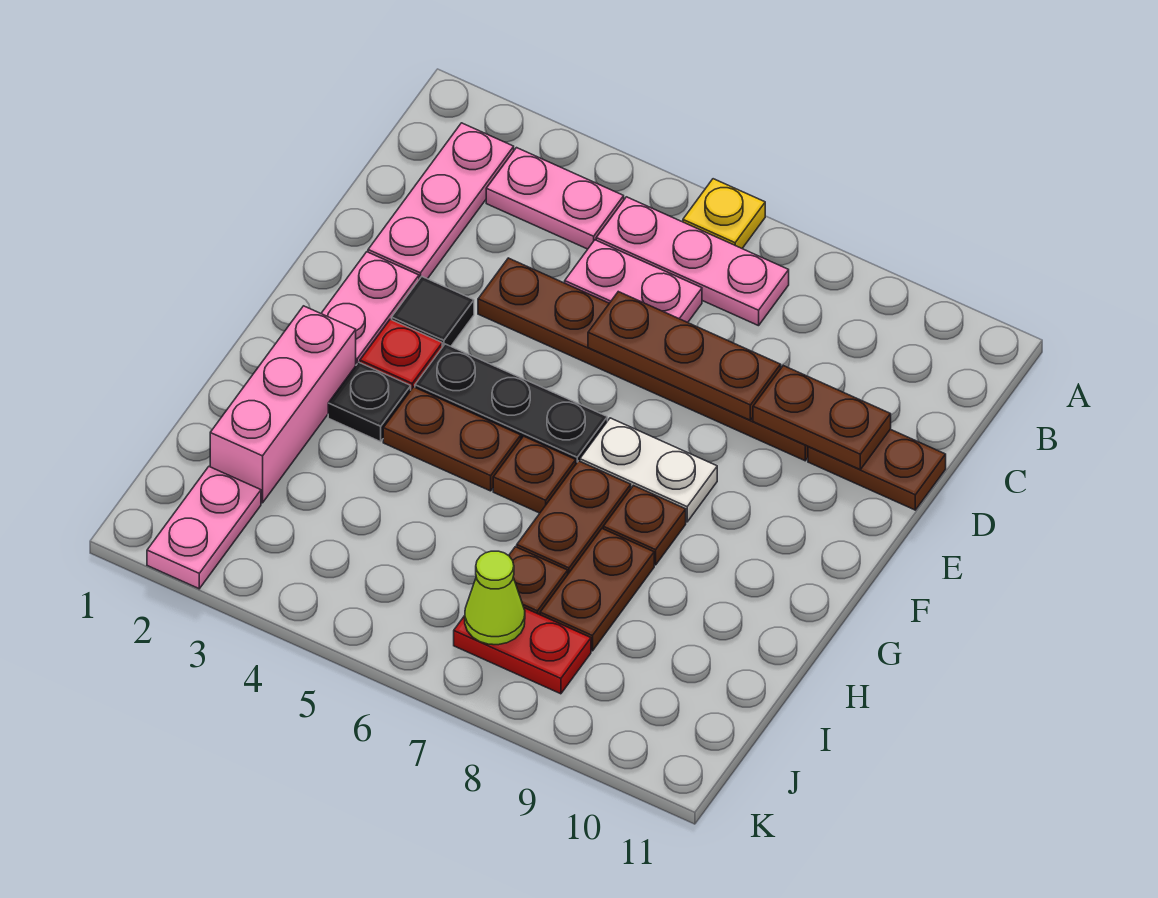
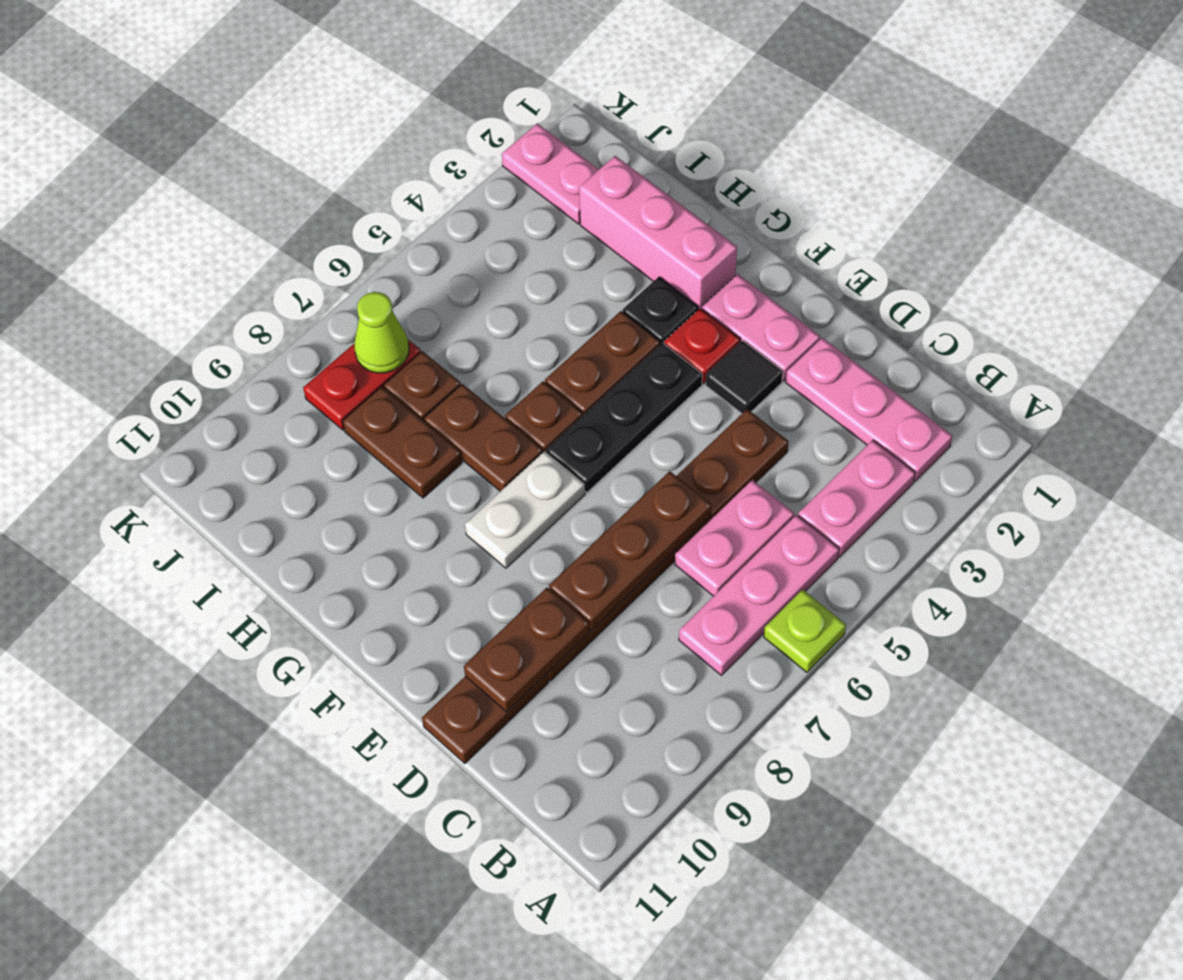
yellow plate A6 level 1 -> lime plate A6 level 1
brown plate G8 level 1 -> none

